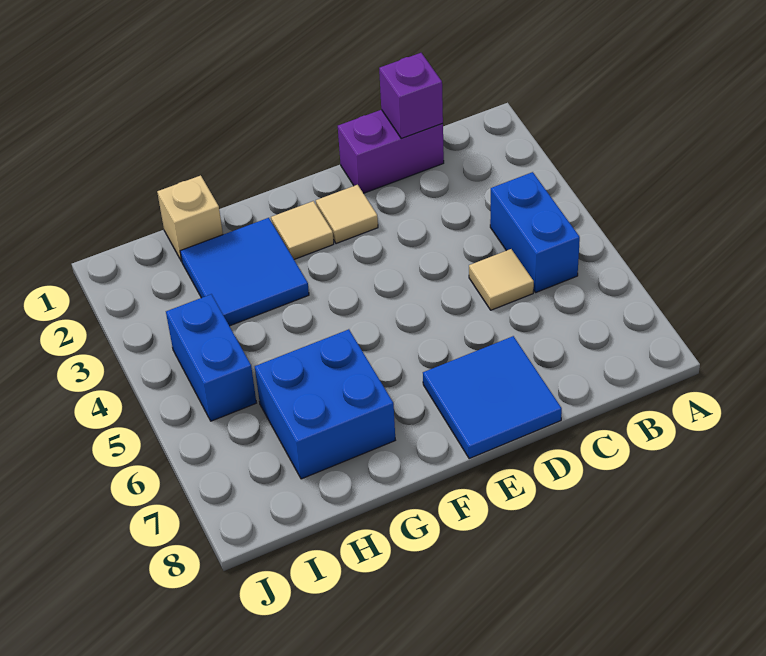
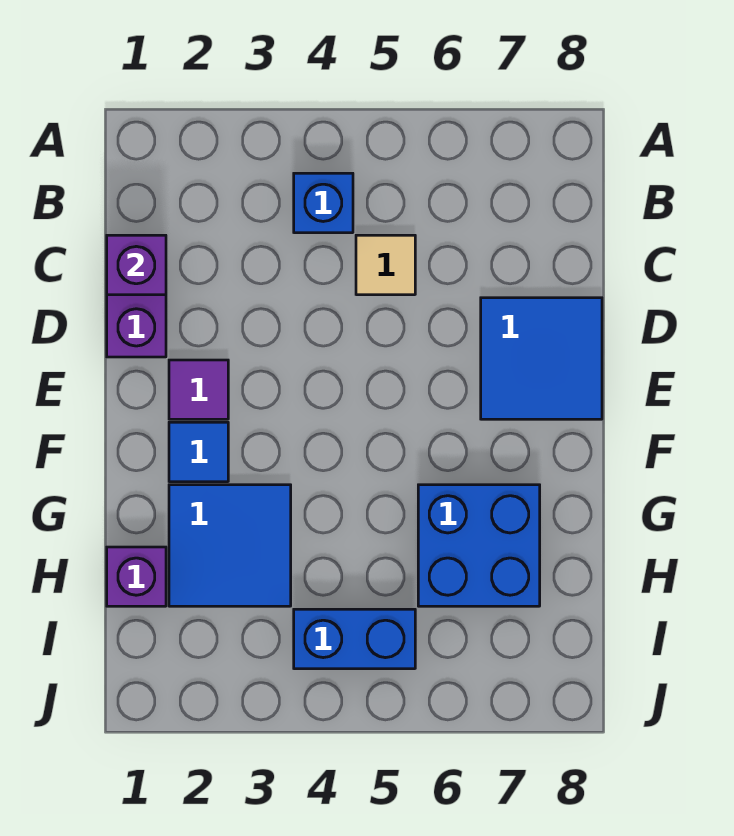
blue brick B4:B5 level 1 -> blue brick B4 level 1
tan tile E2 level 1 -> purple tile E2 level 1
tan tile F2 level 1 -> blue tile F2 level 1
tan brick H1 level 1 -> purple brick H1 level 1

